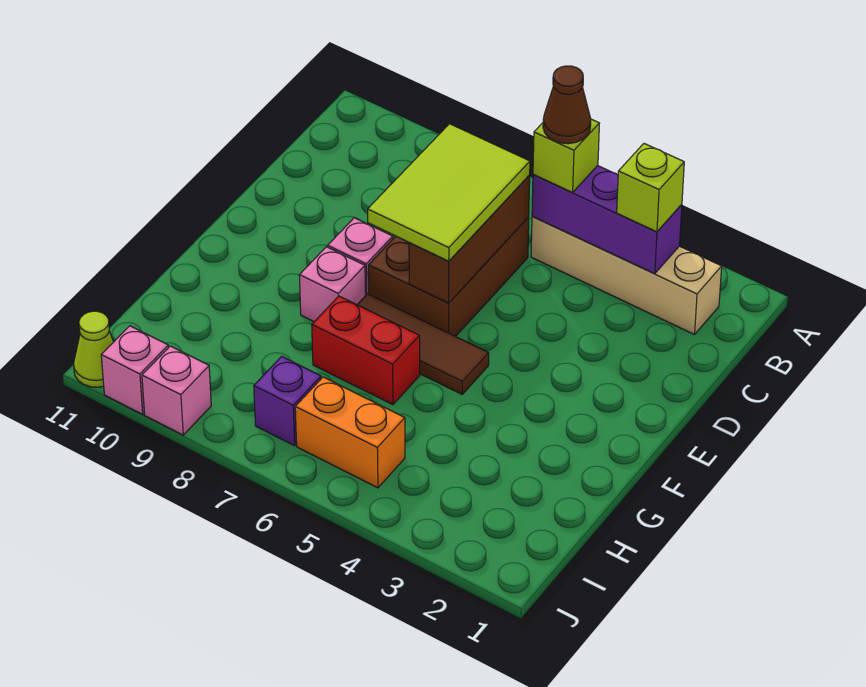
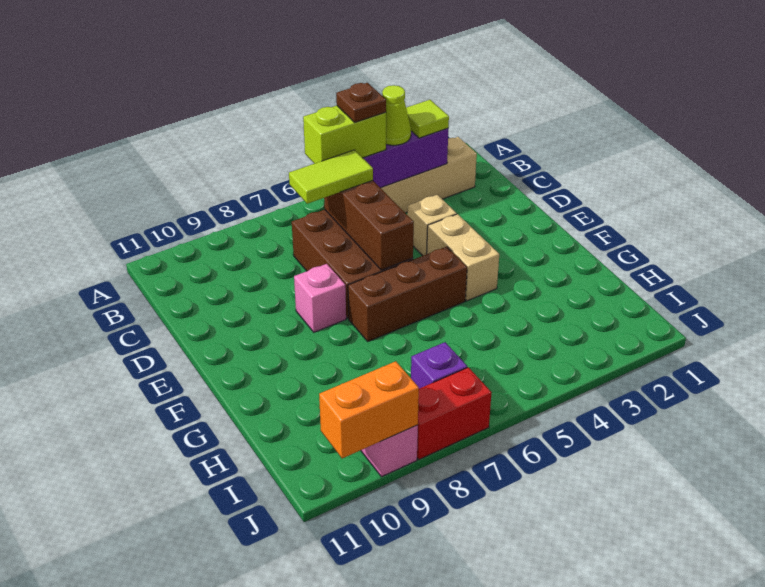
lime brick B3 level 3 -> lime tile B3 level 3
lime brick B5 level 3 -> lime brick B5:B6 level 3
brown cone B5 level 4 -> brown plate B5 level 4
lime tile C6:E7 level 3 -> lime tile C6:C7 level 3
none -> tan brick D4 level 1
none -> tan brick E4:F4 level 1
brown tile F5:F7 level 1 -> brown brick F5:F7 level 1
pink brick F8 level 1 -> none
red brick G6:G7 level 1 -> red brick J7:J8 level 1
orange brick I5:I6 level 1 -> orange brick J9:J10 level 2
pink brick J10 level 1 -> none
lime cone J11 level 1 -> lime cone B4 level 3

